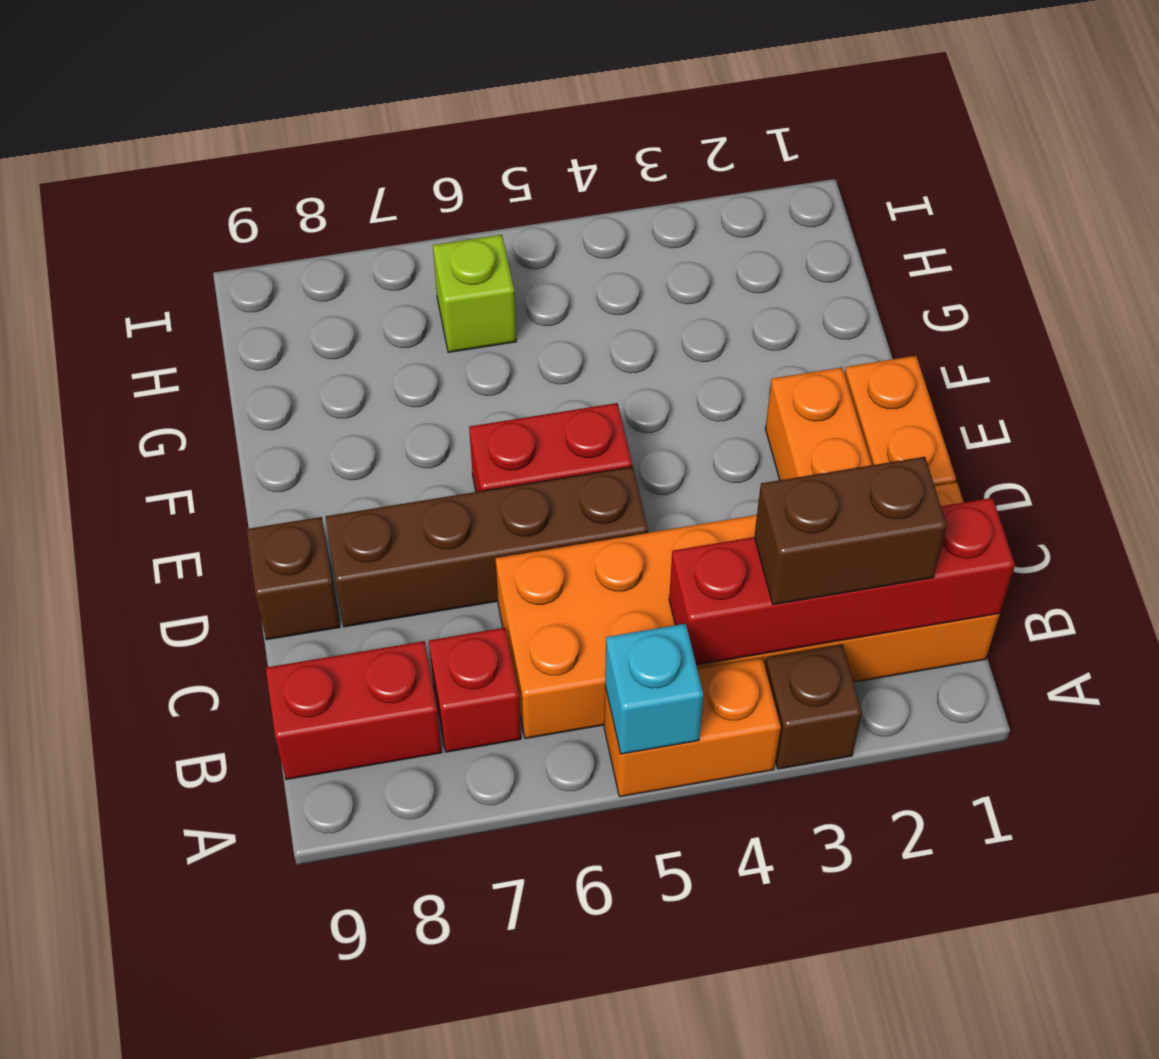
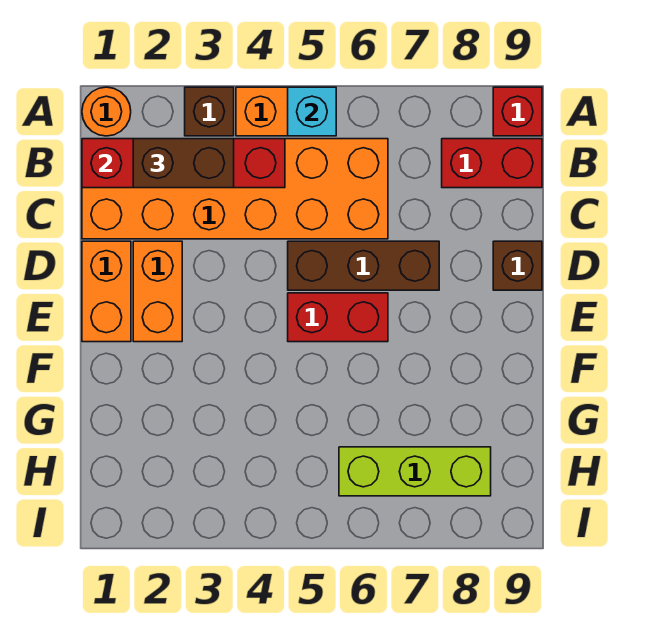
none -> orange round brick A1 level 1
red brick B7 level 1 -> red brick A9 level 1
brown brick D5:D8 level 1 -> brown brick D5:D7 level 1
lime brick H6 level 1 -> lime brick H6:H8 level 1

